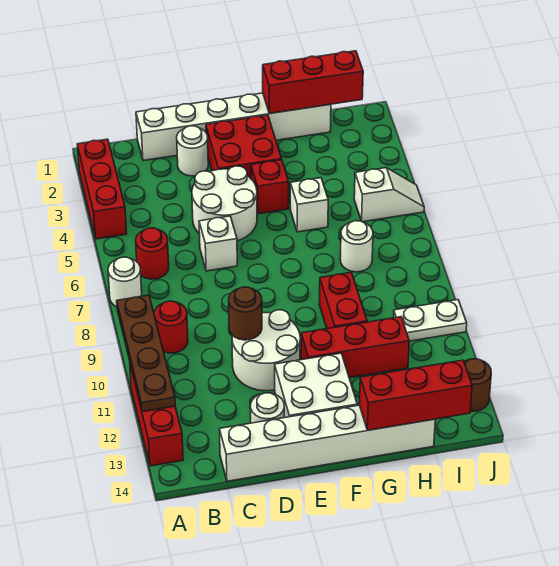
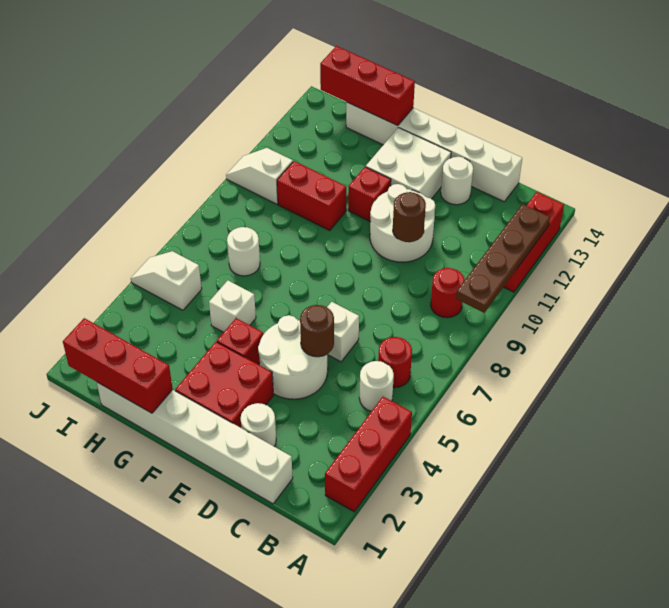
white round brick A7 level 1 -> white round brick B5 level 1
red brick F11:H11 level 1 -> red brick F11 level 1
red brick G9:G10 level 1 -> red brick G10:H10 level 1
white plate I10:J10 level 1 -> white slope I10:J10 level 1 top I
brown round brick J13 level 1 -> brown round brick D5 level 2

